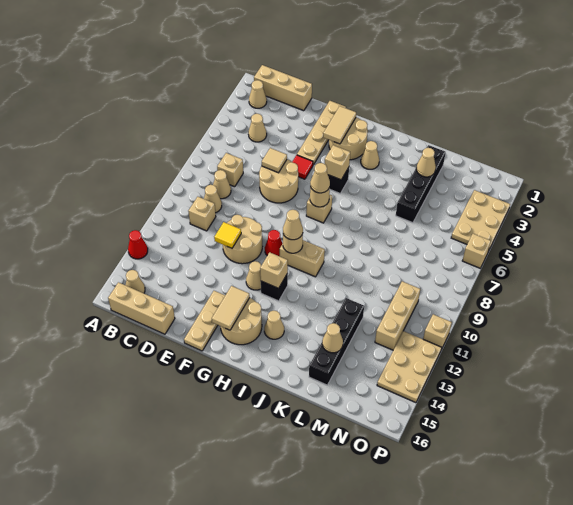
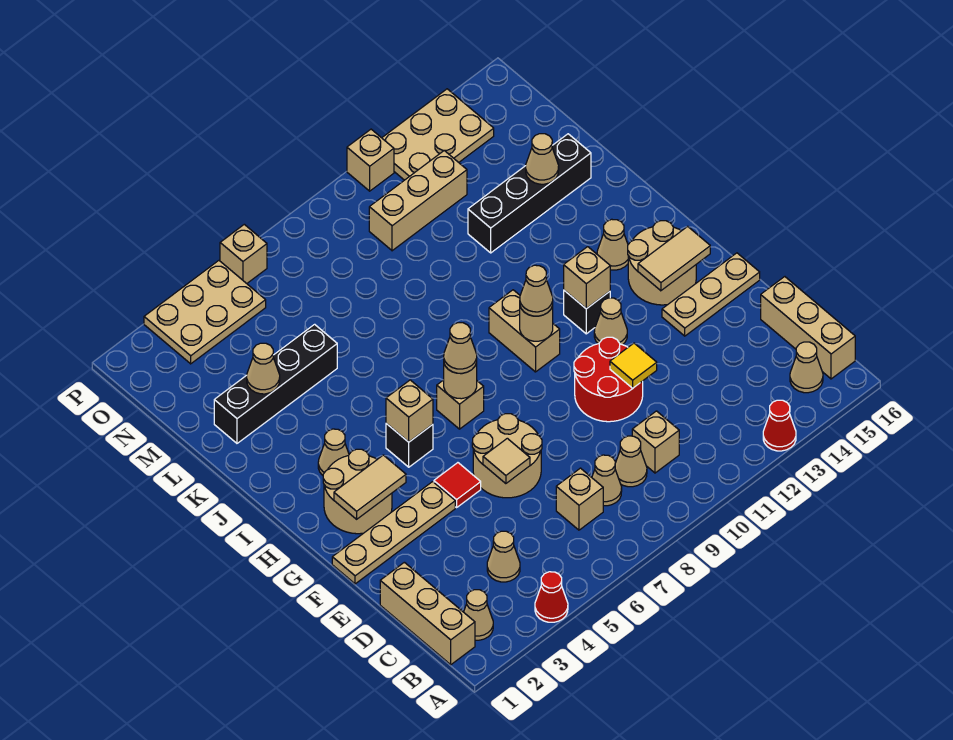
tan round brick E10:F11 level 1 -> red round brick E10:F11 level 1
red cone G10 level 1 -> red cone A4 level 1

